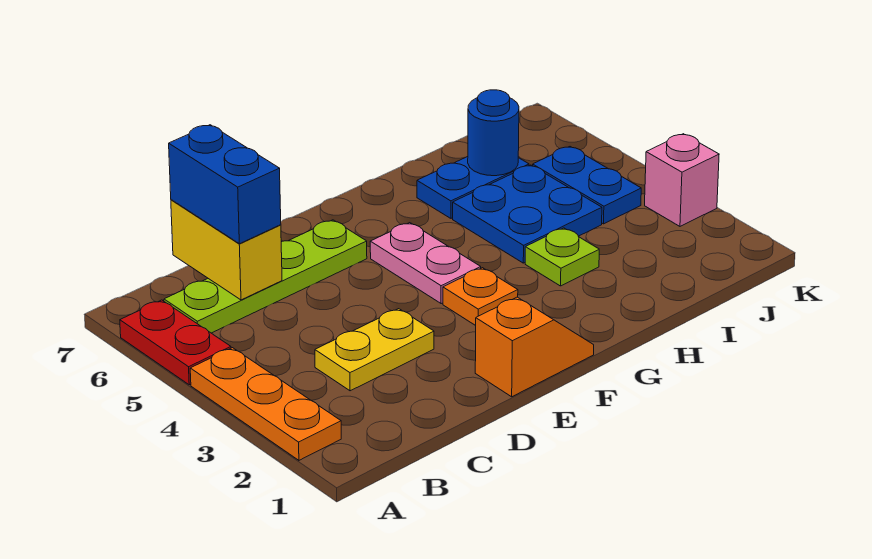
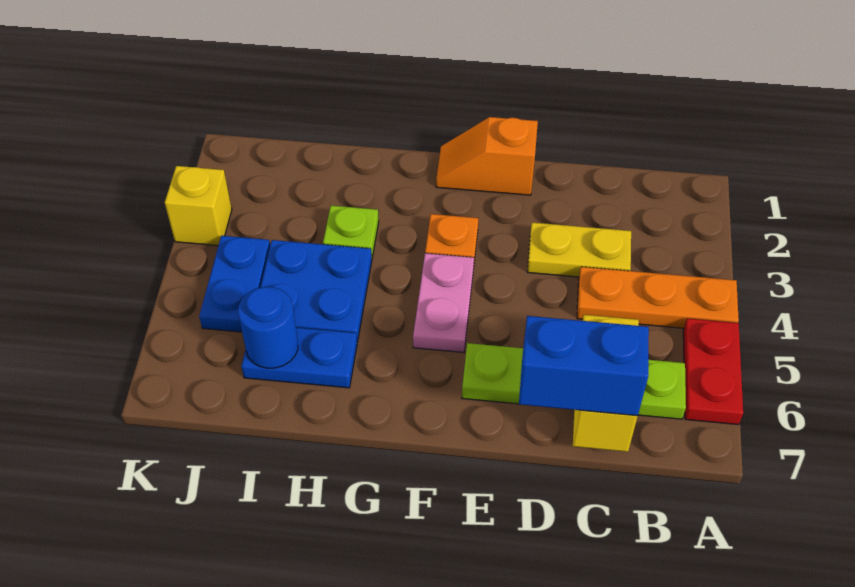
orange plate A2:A4 level 1 -> orange plate A4:C4 level 1
blue brick C6:C7 level 3 -> blue brick C7:D7 level 3
pink brick K3 level 1 -> yellow brick K3 level 1

